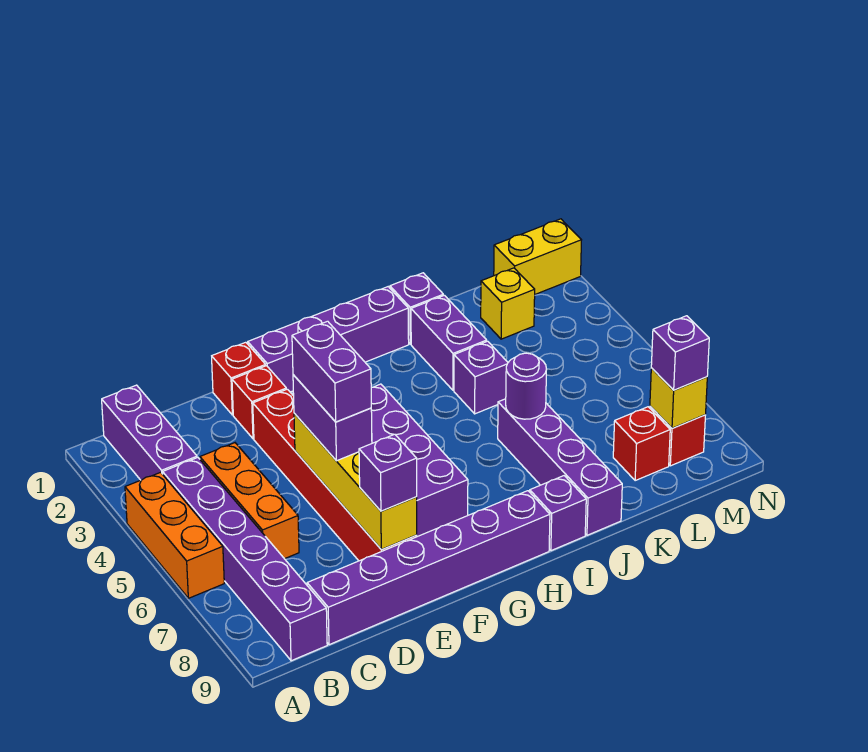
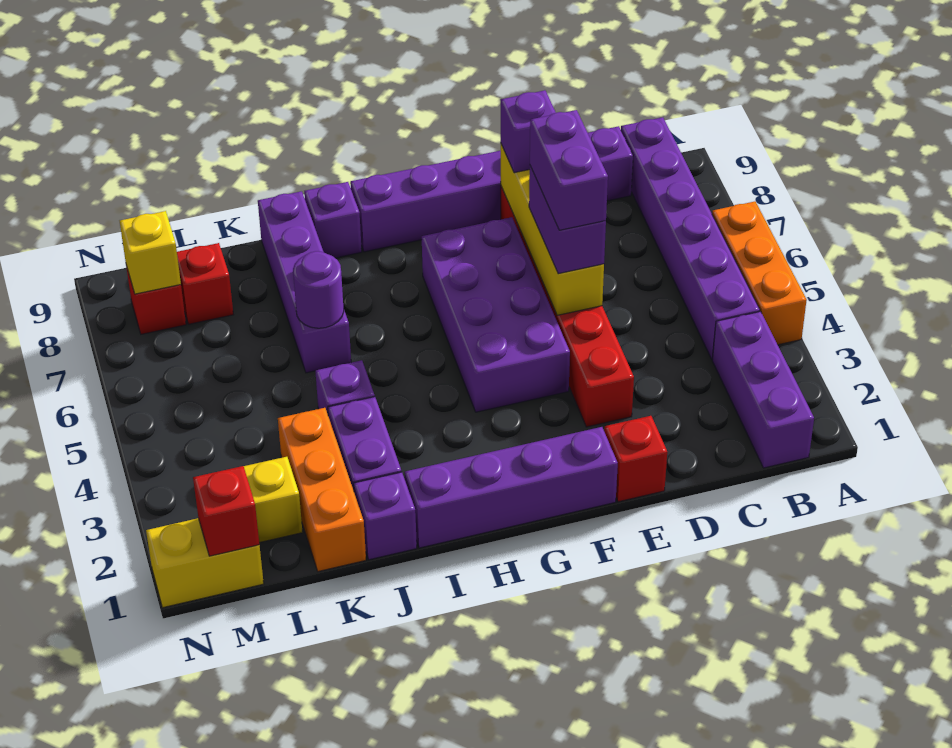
orange brick C4:C6 level 1 -> orange brick K1:K3 level 1
red brick E2 level 1 -> red brick M1 level 2
purple brick M8 level 3 -> none

